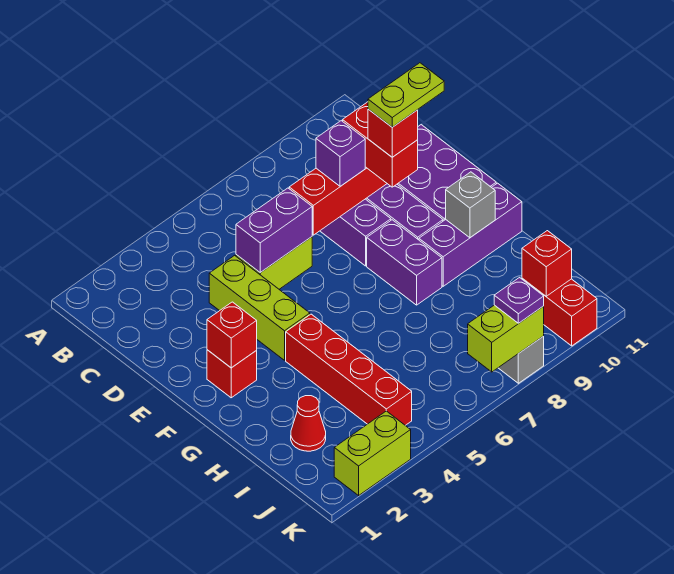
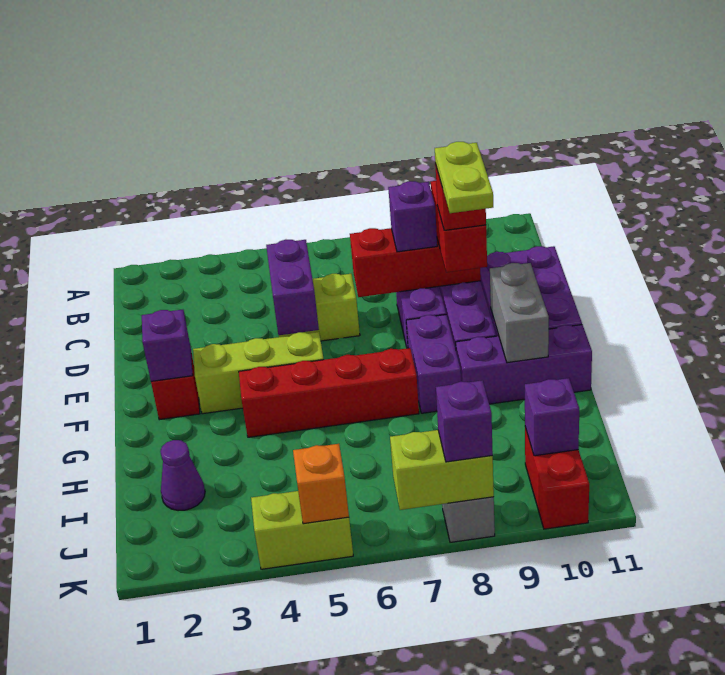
lime brick D4:F4 level 1 -> lime brick F3:F5 level 1
purple brick D5:D6 level 2 -> purple brick D5:E5 level 2
lime plate E9:E10 level 5 -> lime plate E9:F9 level 5
red brick F2 level 2 -> purple brick F2 level 2
red brick G4:J4 level 1 -> red brick G4:G7 level 1
grey brick G10 level 2 -> grey brick F10:G10 level 2
red cone I2 level 1 -> purple cone I2 level 1
red brick J10 level 2 -> purple brick J10 level 2
lime brick K2:K3 level 1 -> lime brick K4:K5 level 1
none -> orange brick K5 level 2
purple plate K8 level 3 -> purple brick K8 level 3

